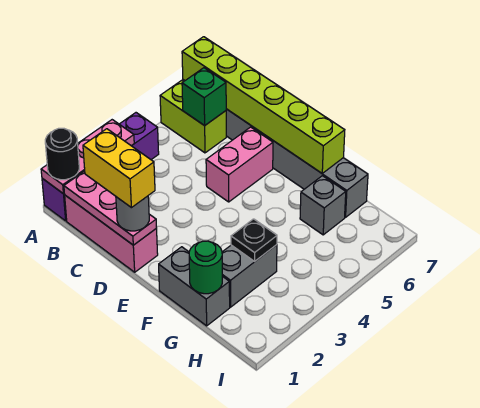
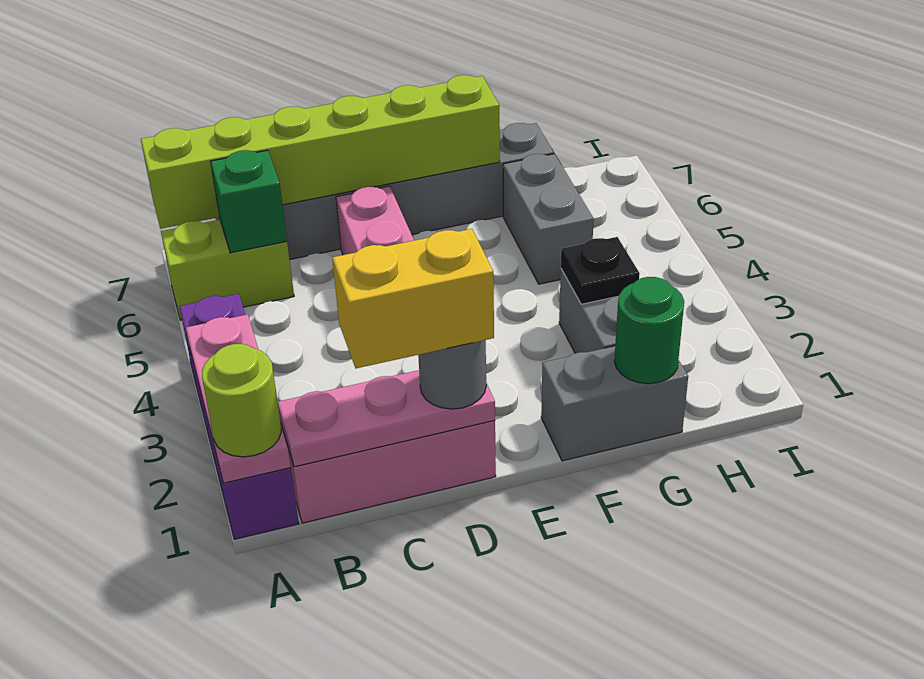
black round brick A1 level 3 -> lime round brick A1 level 3
grey brick G6 level 1 -> grey brick G5:G6 level 1

